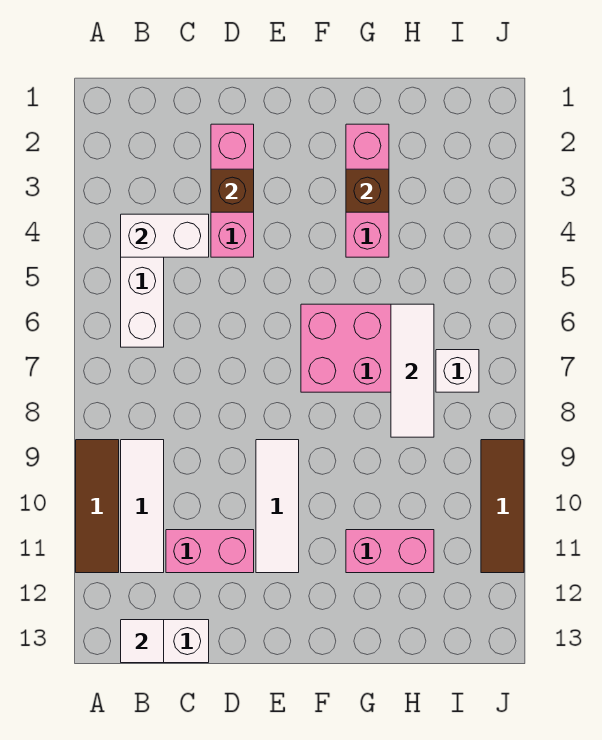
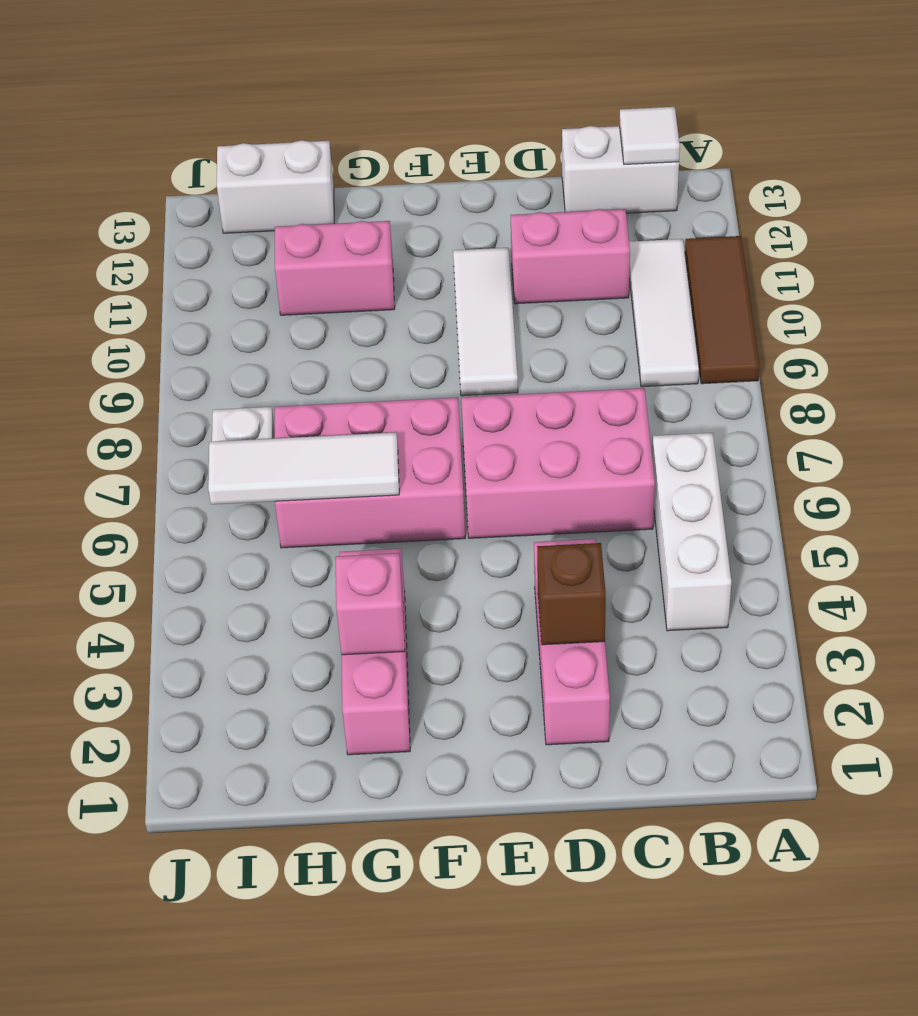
white brick B4:C4 level 2 -> white brick H13:I13 level 1
none -> pink brick C6:E7 level 1
brown brick G3 level 2 -> pink brick G3 level 2
white tile H6:H8 level 2 -> white tile G6:I6 level 2
brown tile J9:J11 level 1 -> none

